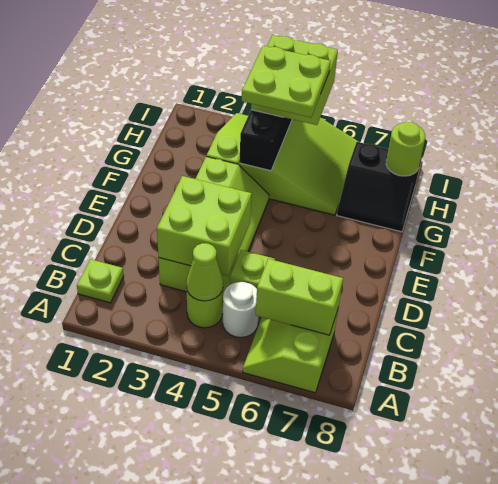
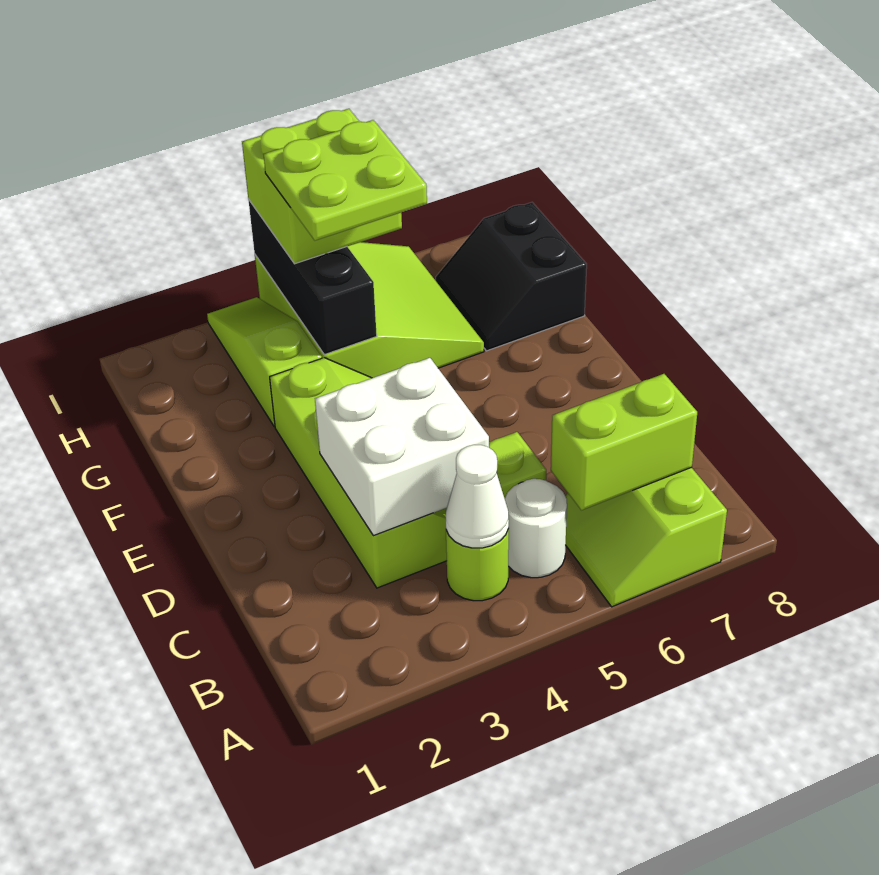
lime plate B1 level 1 -> none
lime cone B4 level 2 -> white cone B4 level 2
lime brick C3:D4 level 2 -> white brick C3:D4 level 2
black slope G7:H8 level 1 top H -> black slope G7:H8 level 1 top 8
lime round brick H8 level 2 -> none

